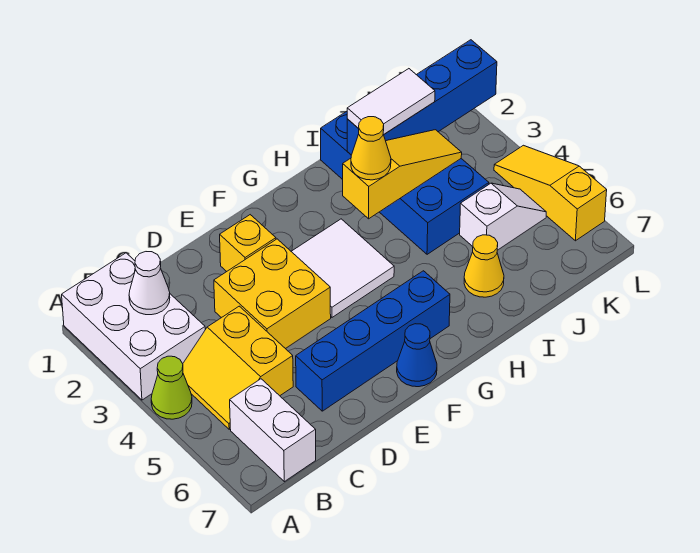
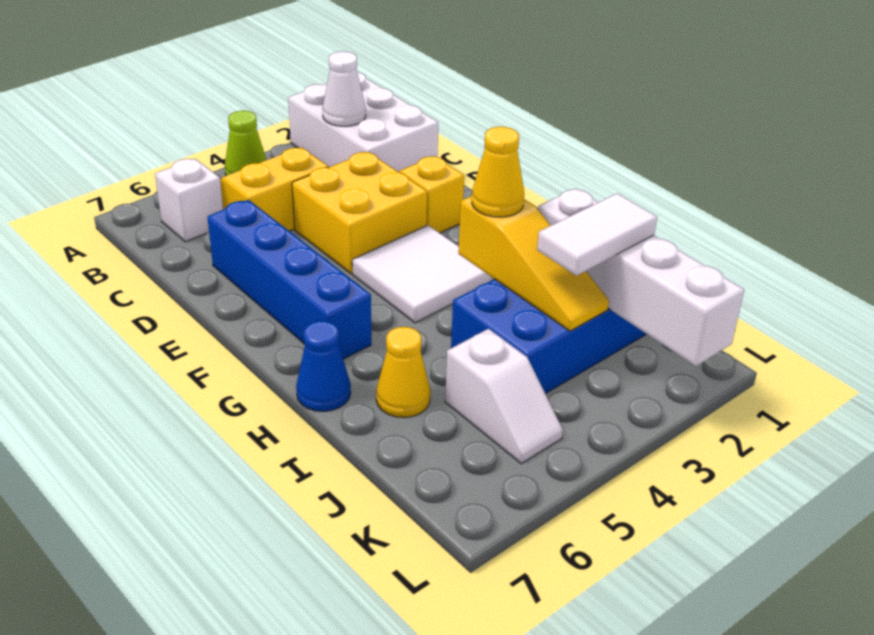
white brick A1:B3 level 1 -> white brick A1:C2 level 1
white brick B6:B7 level 1 -> white brick B6 level 1
blue cone F7 level 1 -> blue cone H7 level 1
blue brick I2:L2 level 2 -> white brick I2:L2 level 2
white tile I2:J2 level 3 -> white tile J2:J3 level 3
yellow slope L4:L6 level 1 top 6 -> none

